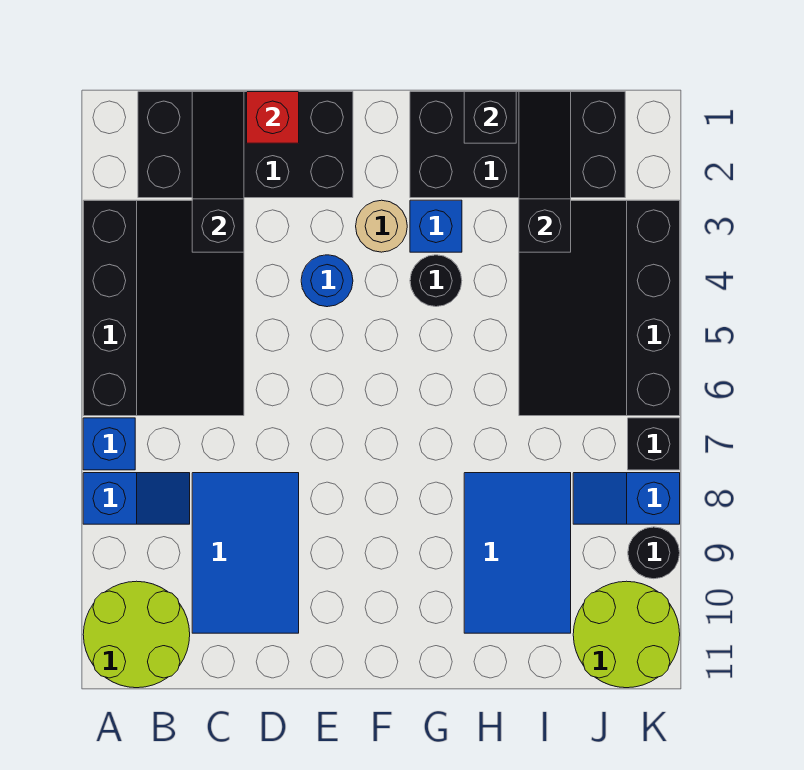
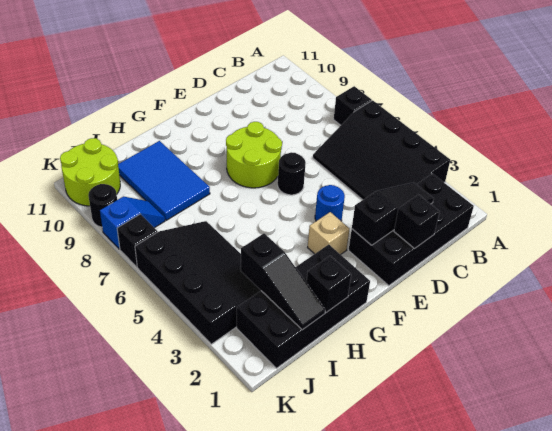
blue brick A7 level 1 -> black brick A7 level 1
blue slope A8:B8 level 1 top A -> none
lime round brick A10:B11 level 1 -> lime round brick E7:F8 level 1
black slope C1:C3 level 2 top 3 -> black slope C2:E2 level 2 top E
blue tile C8:D10 level 1 -> none
red brick D1 level 2 -> black brick D1 level 2
tan round brick F3 level 1 -> tan brick F3 level 1
blue brick G3 level 1 -> none
black round brick G4 level 1 -> black round brick E6 level 1

